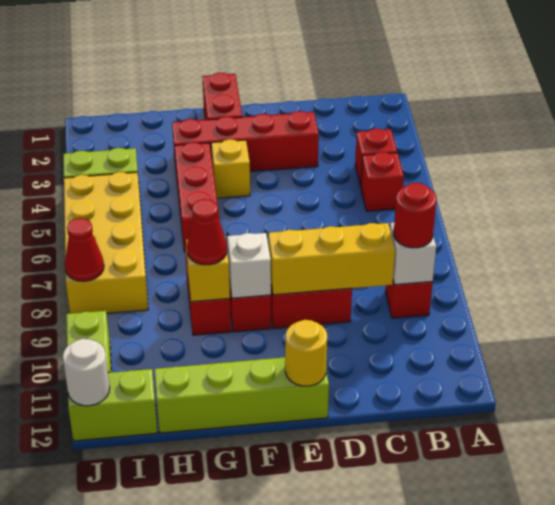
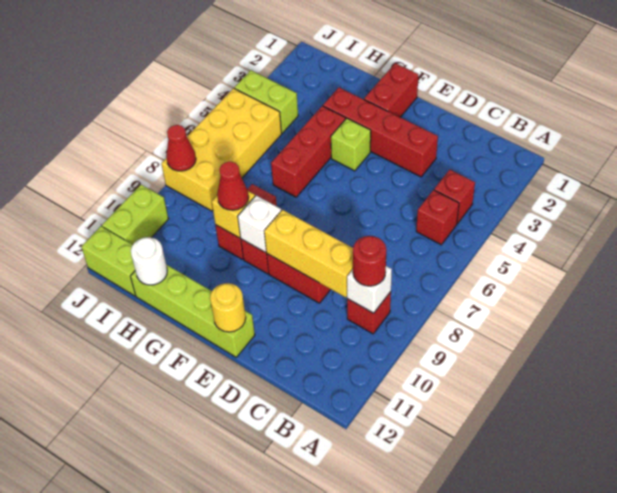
yellow brick F4 level 1 -> lime brick F4 level 1
white round brick J12 level 2 -> white round brick H12 level 2

